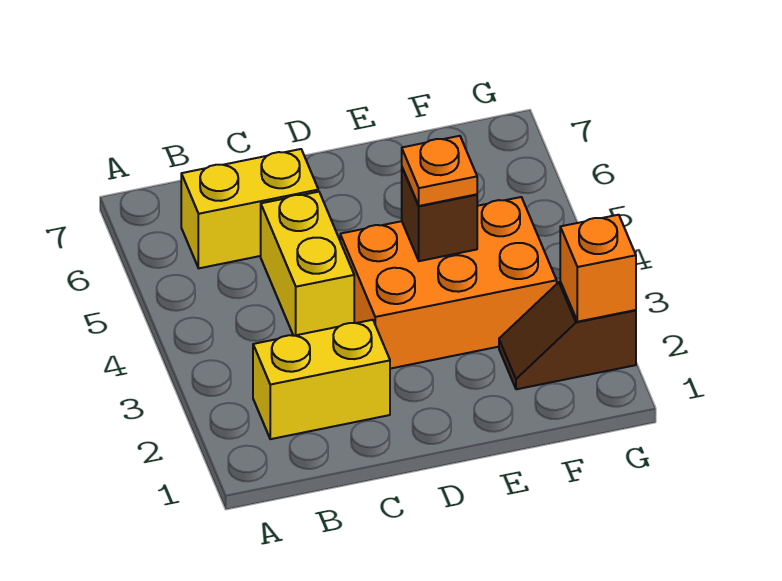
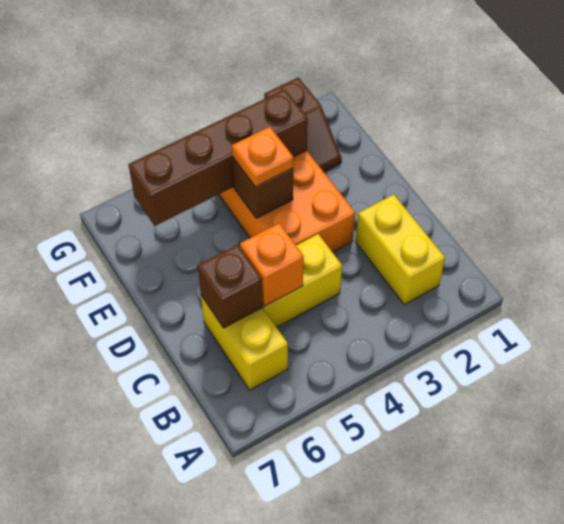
none -> brown brick C6 level 2
none -> brown brick F3:F6 level 2
orange brick G2 level 2 -> orange brick C5 level 2

